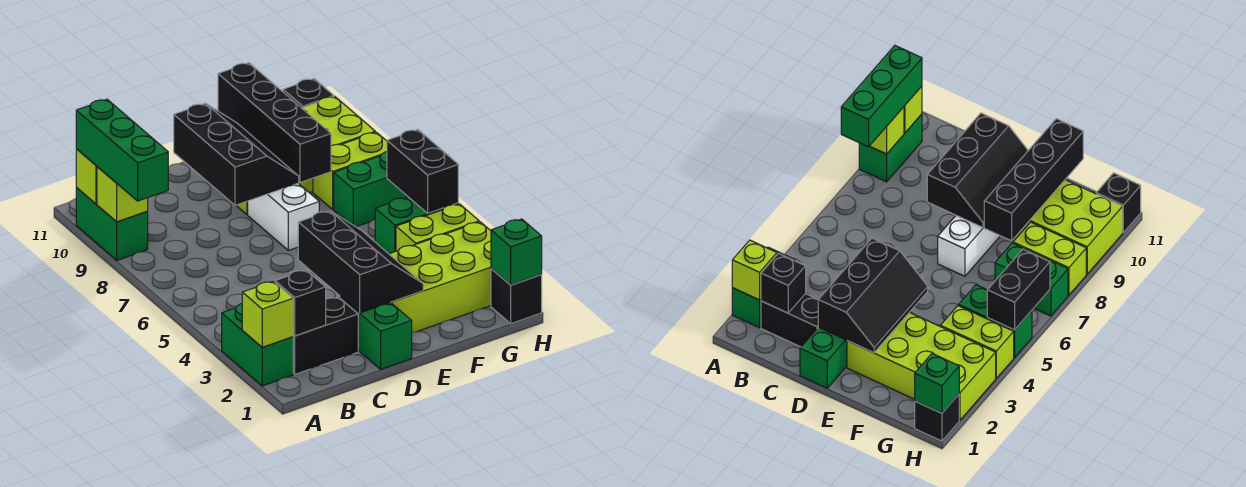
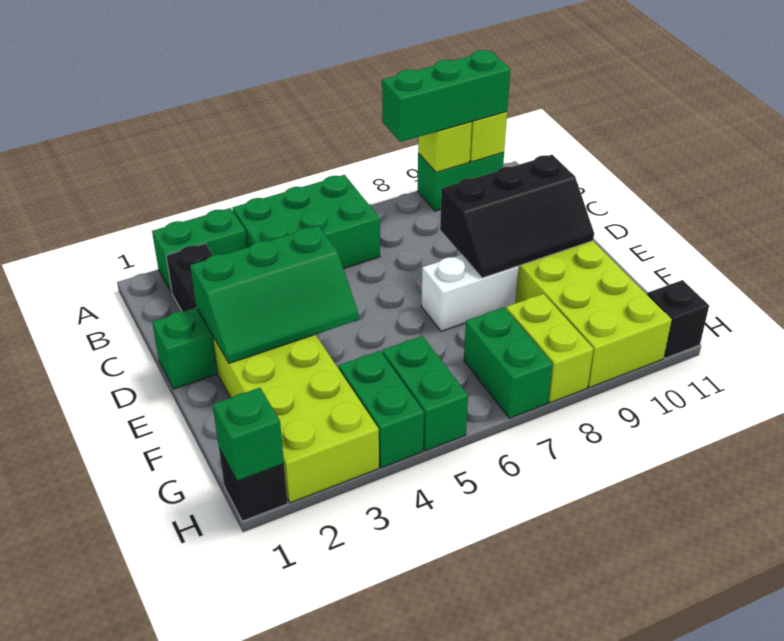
lime brick A2 level 2 -> none
none -> green brick A4:B6 level 1
black brick B2 level 2 -> none
black slope D2:E4 level 2 top D -> green slope D2:E4 level 2 top D
black brick F8:F11 level 2 -> none
lime brick G4:H4 level 1 -> green brick G4:H4 level 1
black brick H5:H6 level 2 -> none

